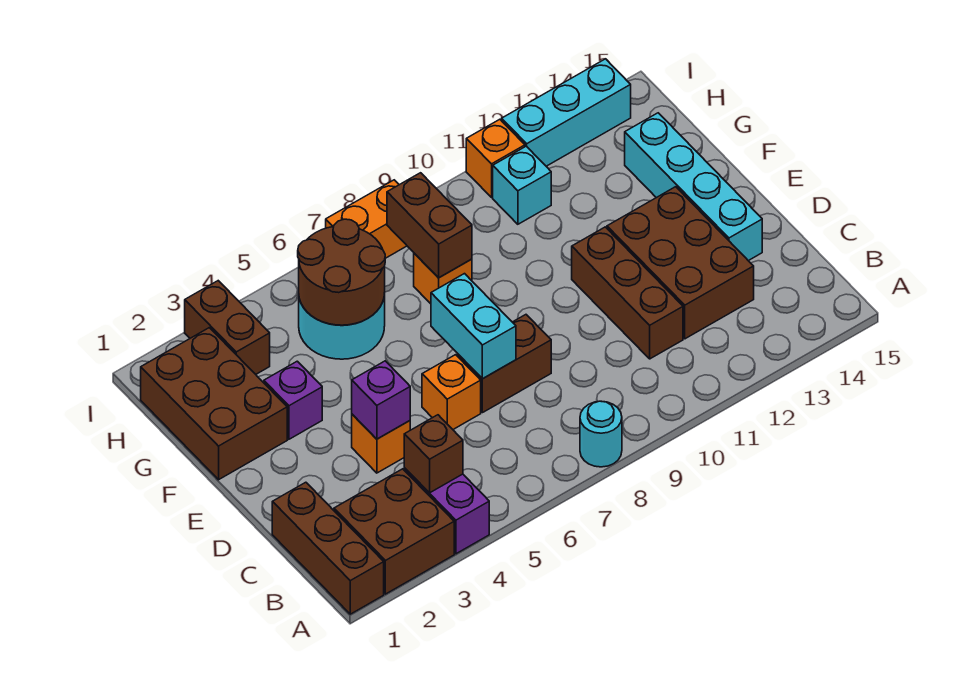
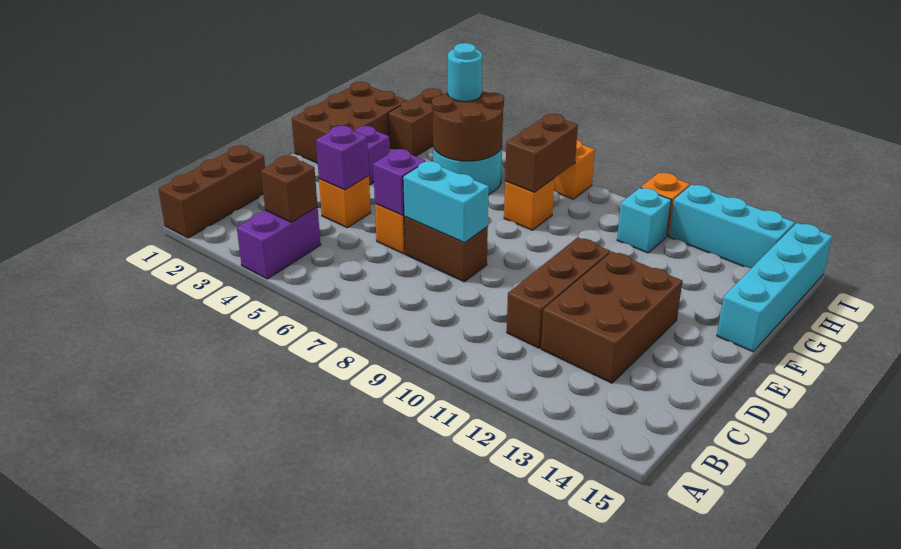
brown brick A2:B3 level 1 -> none
cyan round brick A8 level 1 -> cyan round brick H5 level 3
none -> purple brick D6 level 2
cyan brick D7:E7 level 2 -> cyan brick D7:D8 level 2
cyan brick D14:G14 level 1 -> cyan brick F15:I15 level 1

